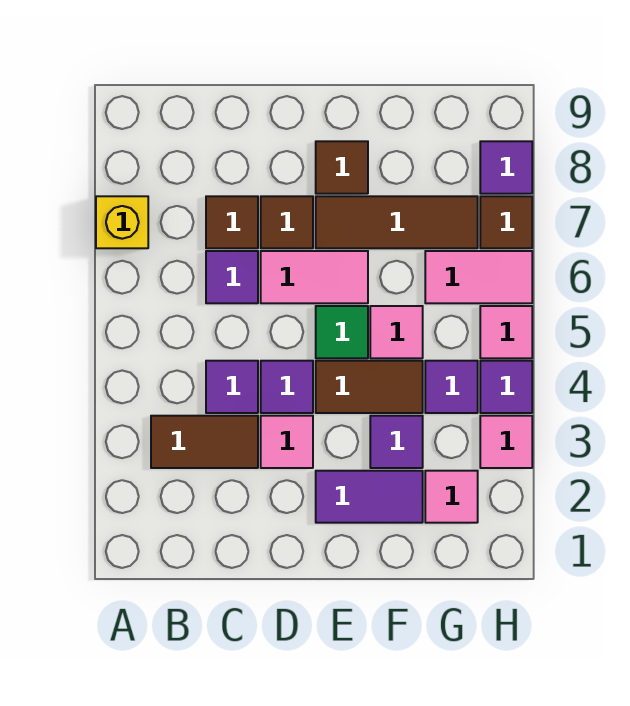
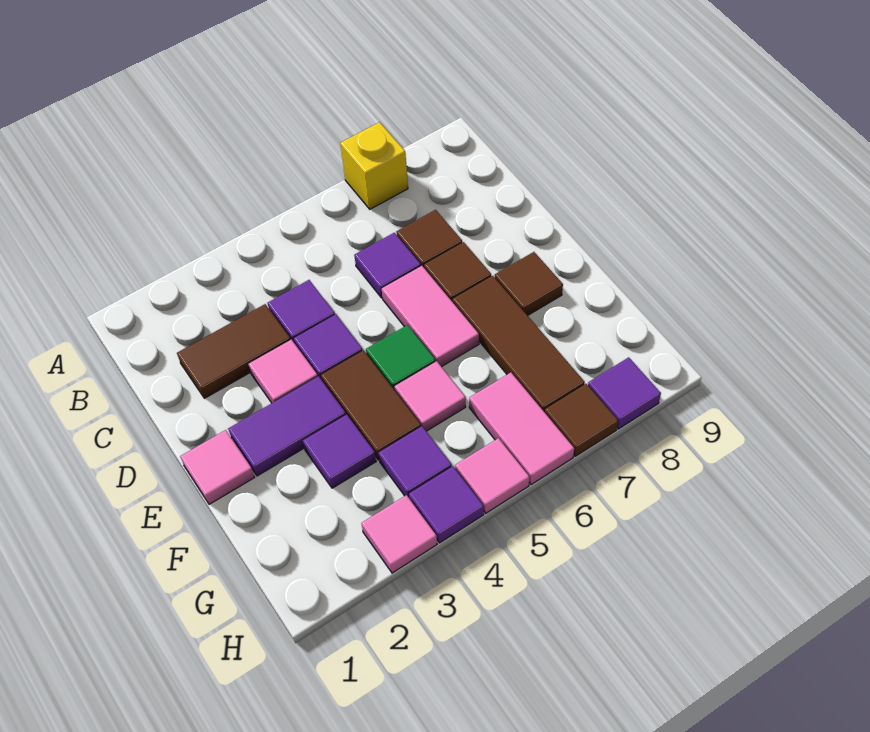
brown tile B3:C3 level 1 -> brown tile C2:C3 level 1
purple tile E2:F2 level 1 -> purple tile E2:E3 level 1
pink tile G2 level 1 -> pink tile E1 level 1

